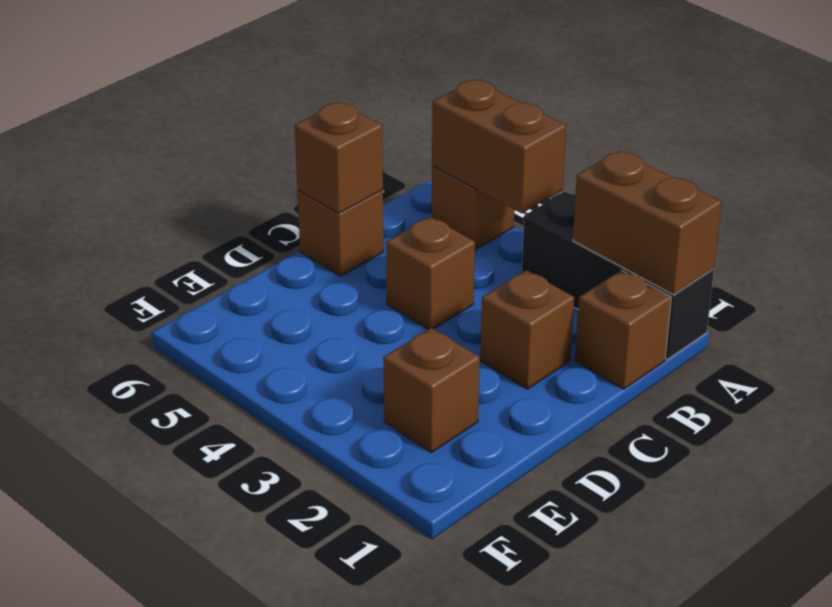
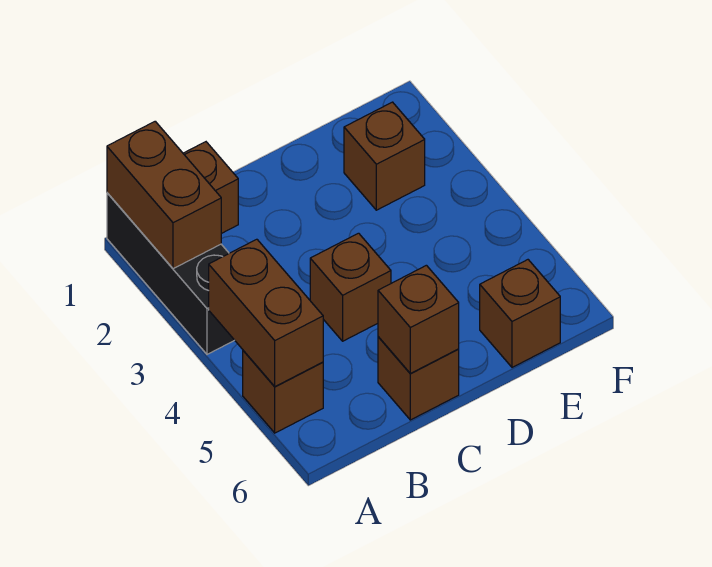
brown brick C2 level 1 -> brown brick E6 level 1

